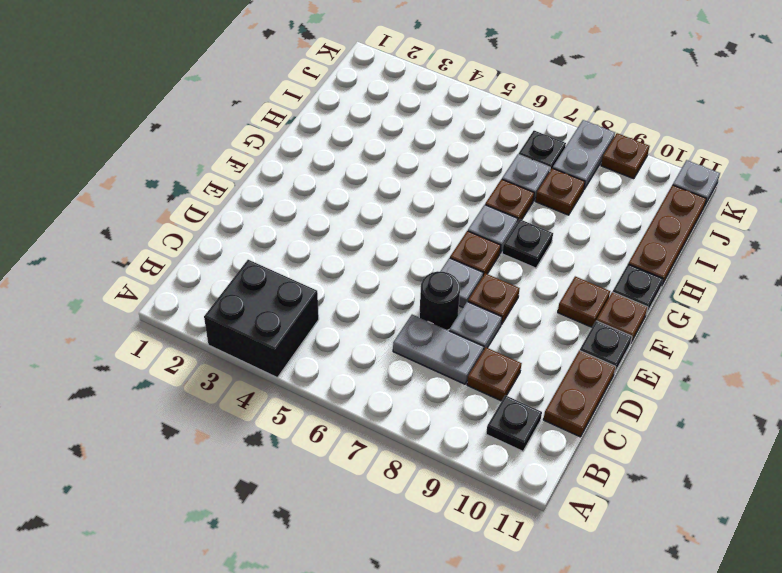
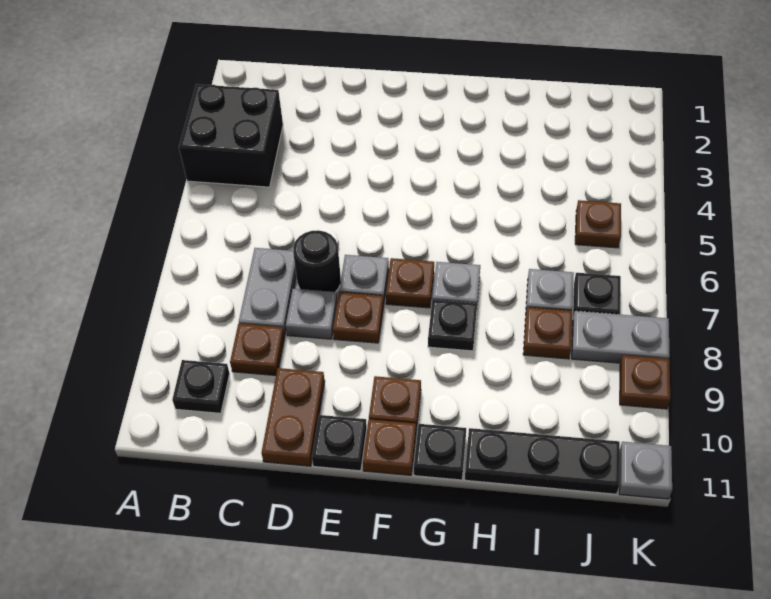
brown plate C11:D11 level 1 -> brown plate D10:D11 level 1
brown plate H7 level 1 -> brown plate J5 level 1
brown plate H11:J11 level 1 -> black plate H11:J11 level 1

